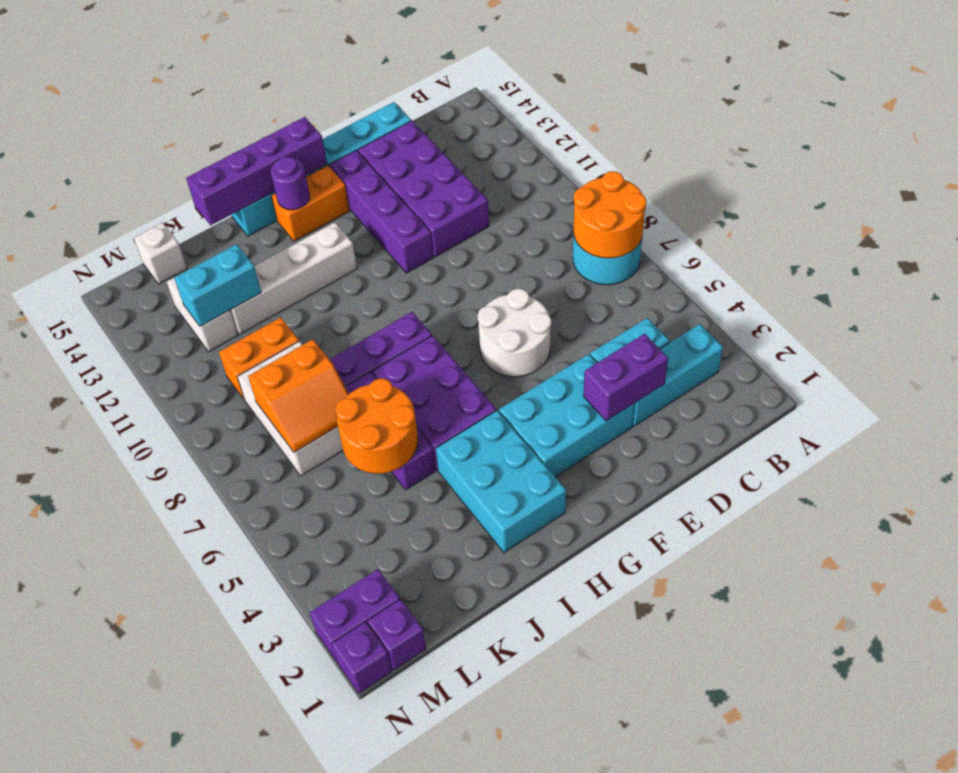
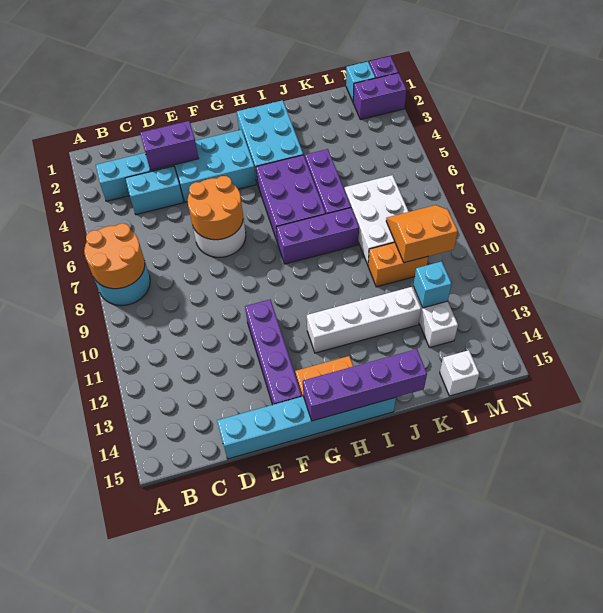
purple brick D11:E14 level 1 -> none
purple round brick H14 level 2 -> none
orange round brick J5:K6 level 2 -> orange round brick E6:F7 level 2
orange slope K7:L8 level 2 top 8 -> orange slope L9:M10 level 2 top 10
cyan brick K12:L12 level 2 -> cyan brick L12 level 2
purple brick M1 level 1 -> cyan brick M1 level 1

